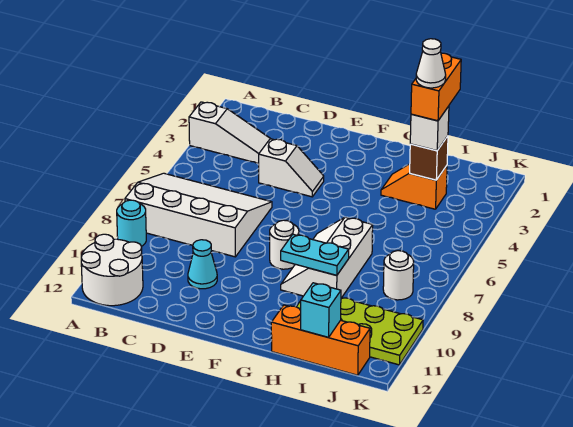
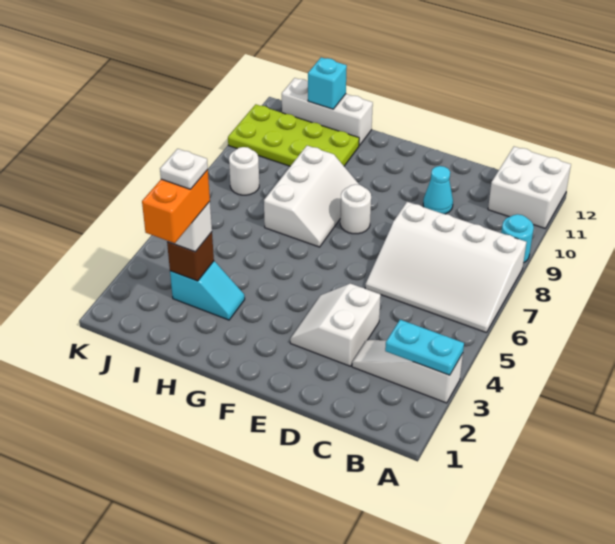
white round brick A11:B12 level 1 -> white brick A11:B12 level 1
white slope D4:E4 level 1 top D -> white slope D3:E4 level 1 top D
cyan plate G9:H9 level 2 -> cyan plate A3:B3 level 2
orange slope H3:I3 level 1 top I -> cyan slope H3:I3 level 1 top I
orange brick H12:J12 level 1 -> white brick H12:J12 level 1
white cone I3 level 5 -> white plate I3 level 5

